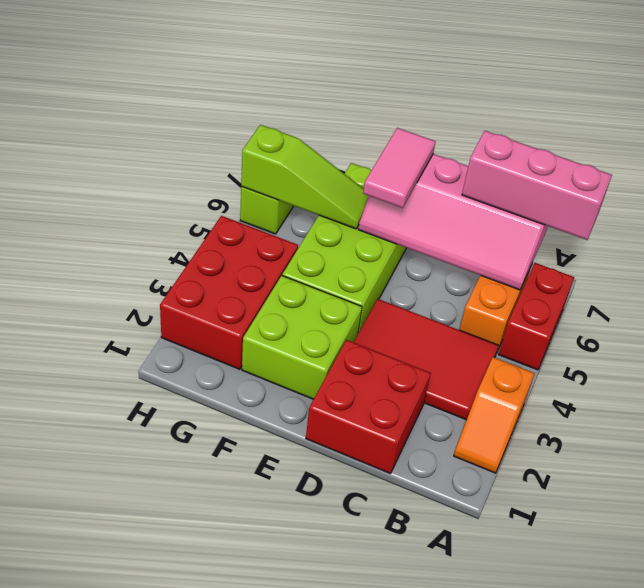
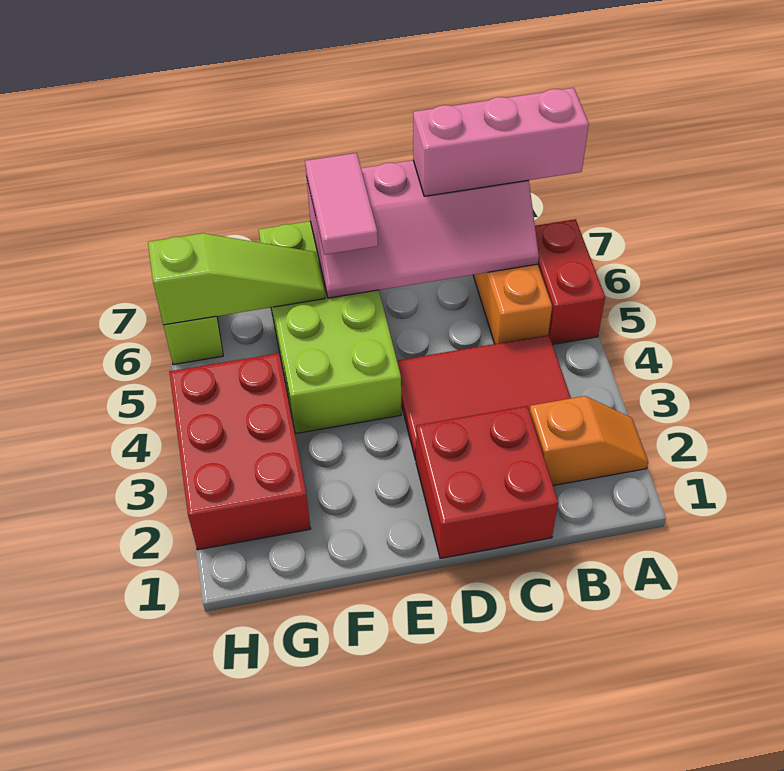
orange slope A2:A3 level 1 top 3 -> orange slope A2:B2 level 1 top B
lime brick E2:F3 level 1 -> none

